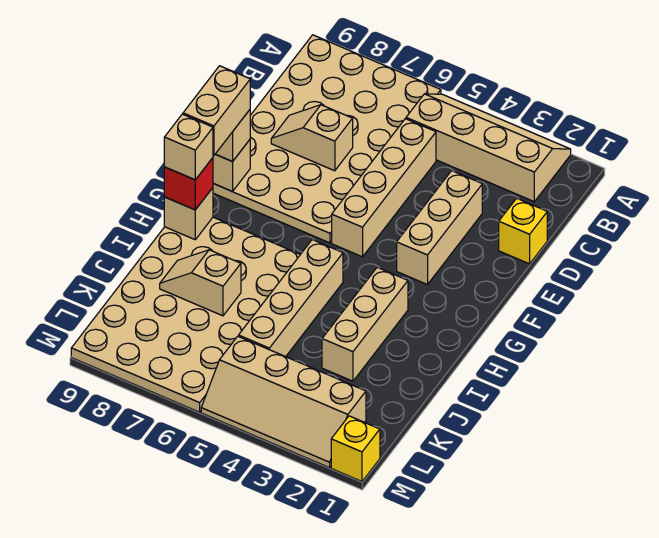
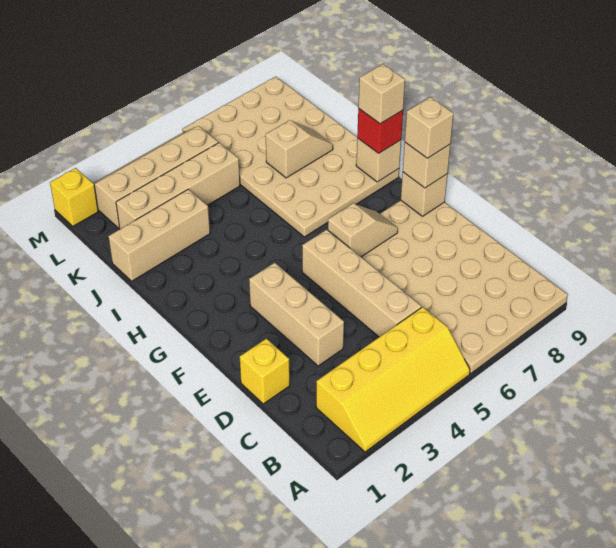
tan slope A2:B5 level 1 top B -> yellow slope A2:B5 level 1 top B
tan slope D7:D8 level 2 top 7 -> tan slope F6:F7 level 2 top 6
tan brick F9:G9 level 4 -> tan brick F9 level 4
tan brick H3:J3 level 1 -> tan brick J1:J3 level 1
tan brick H5:K5 level 1 -> tan brick K2:K5 level 1

